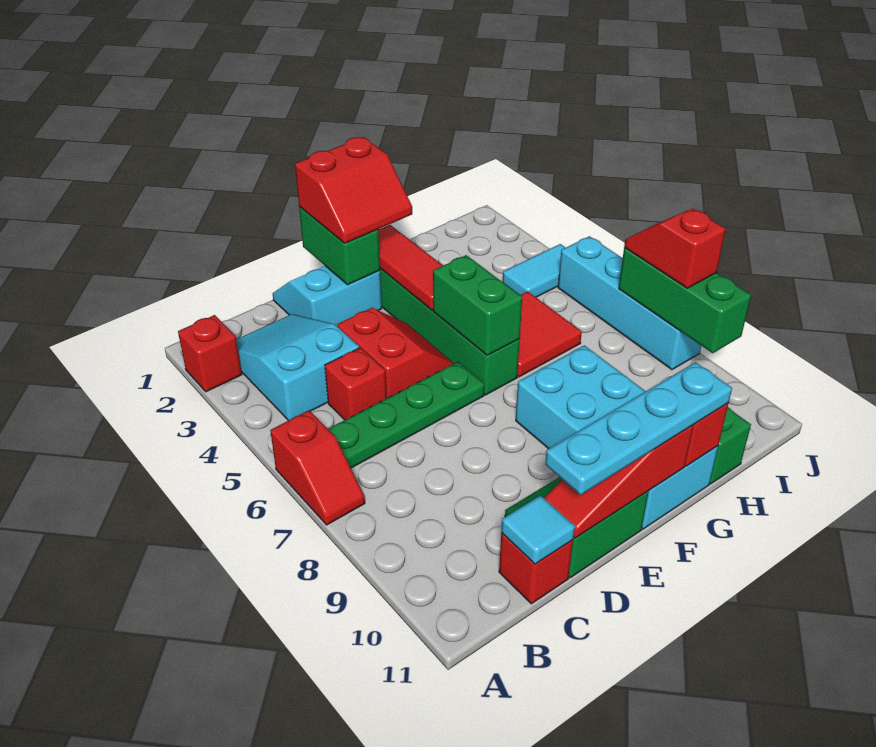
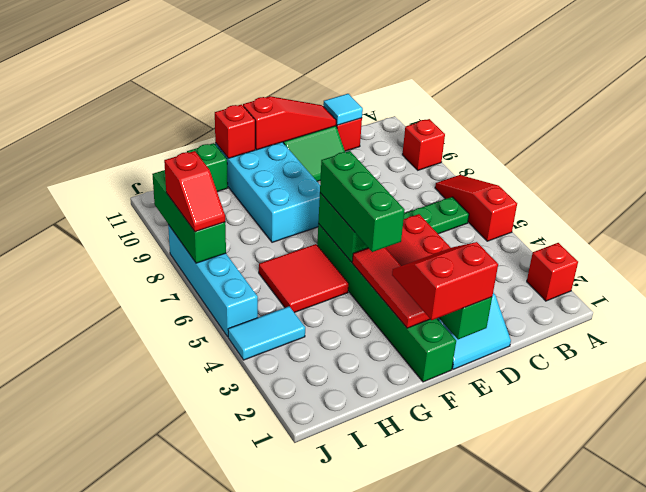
red slope A6:A7 level 1 top 6 -> red slope A5:A7 level 1 top 5
cyan slope B2:C4 level 1 top 4 -> none
red brick C5 level 1 -> red brick A9 level 1
cyan plate D11:G11 level 3 -> none
none -> green brick F4:F6 level 3

